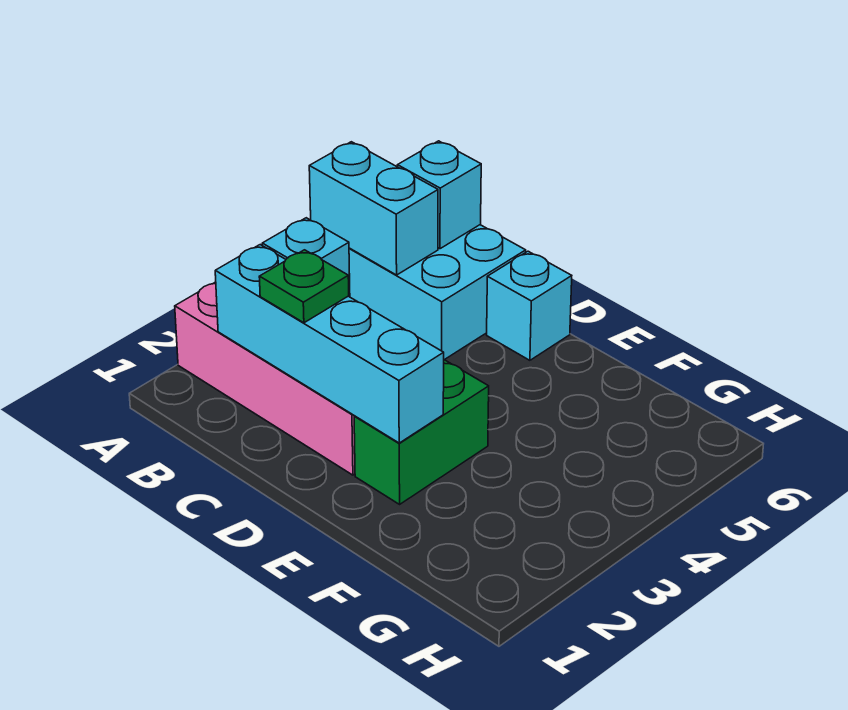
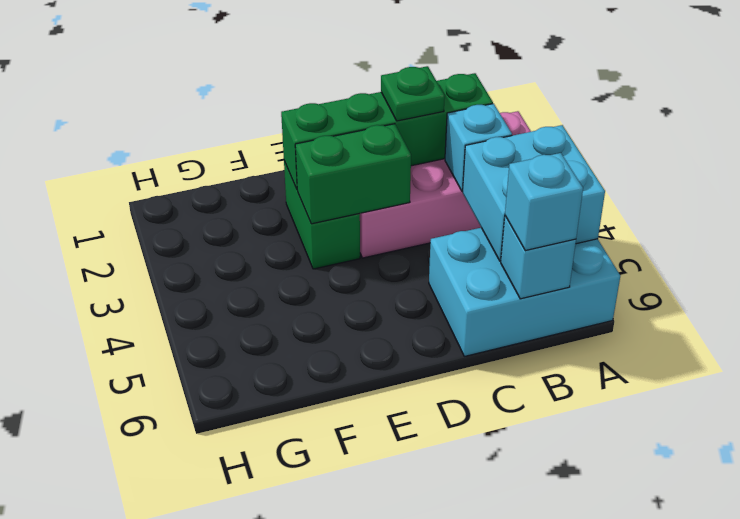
cyan brick A5:B5 level 2 -> cyan brick A4:B5 level 2
cyan brick B2:E2 level 2 -> green brick B2:E2 level 2
none -> green brick D3:E3 level 2
cyan brick D6 level 1 -> cyan brick B6 level 3

